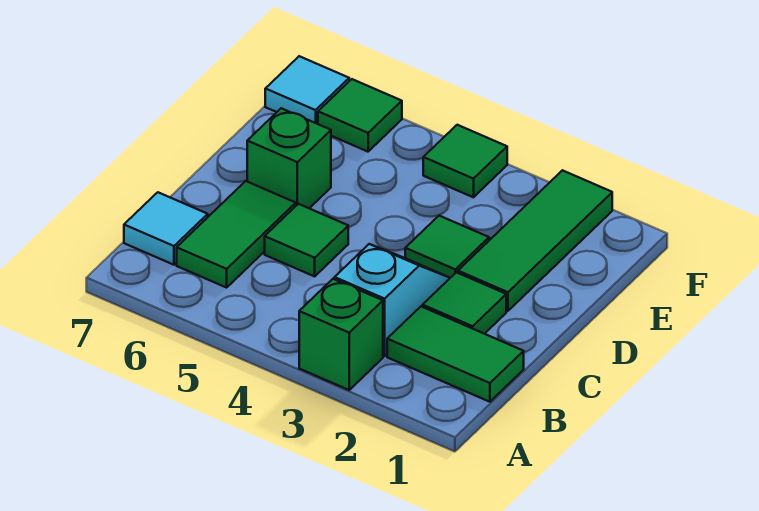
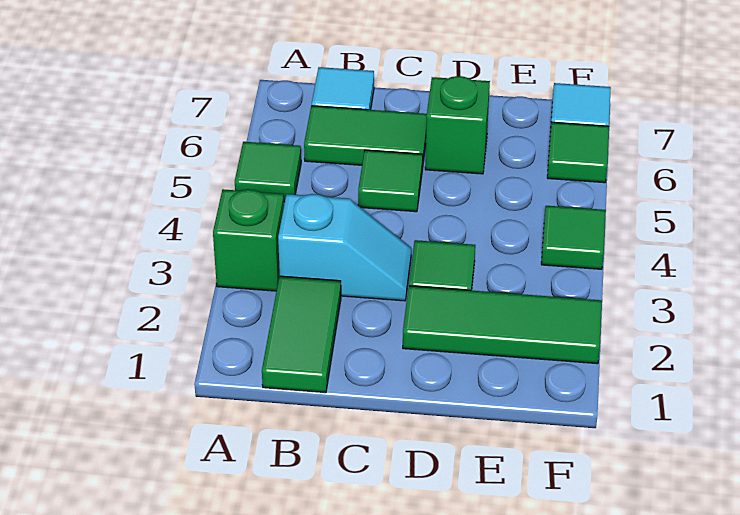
green tile C2 level 1 -> green tile A5 level 1

